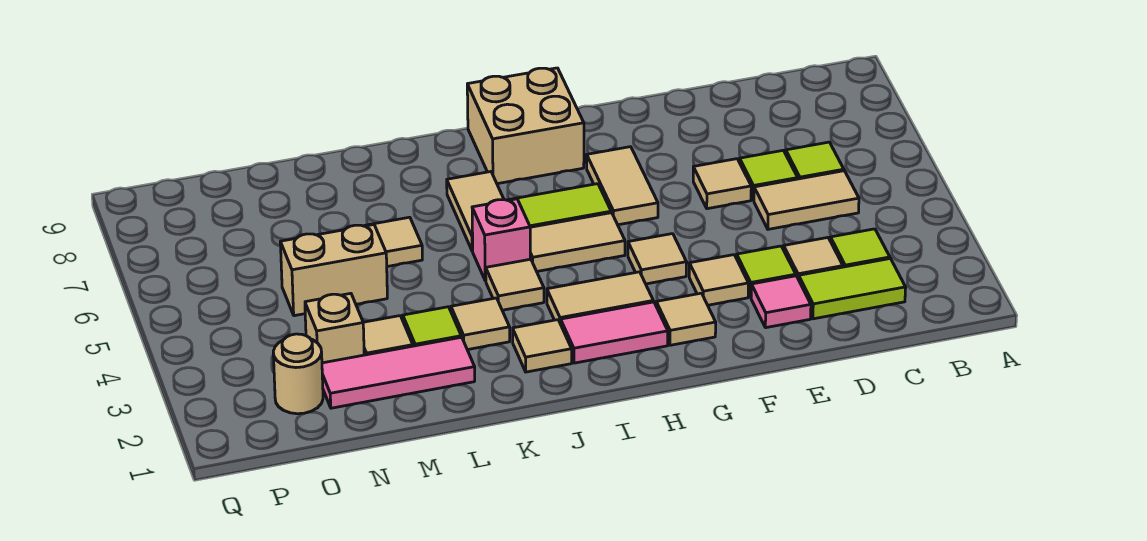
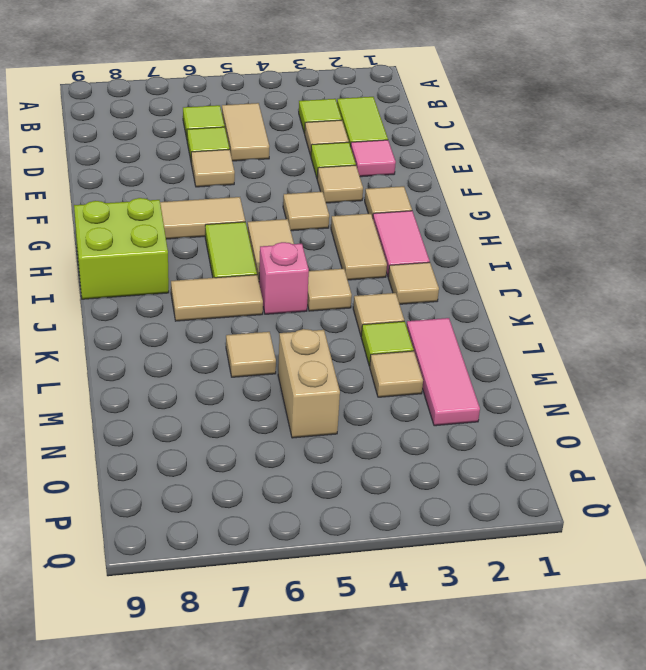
tan brick H8:I9 level 1 -> lime brick H8:I9 level 1
tan brick N3 level 1 -> none
tan round brick O2 level 1 -> none

